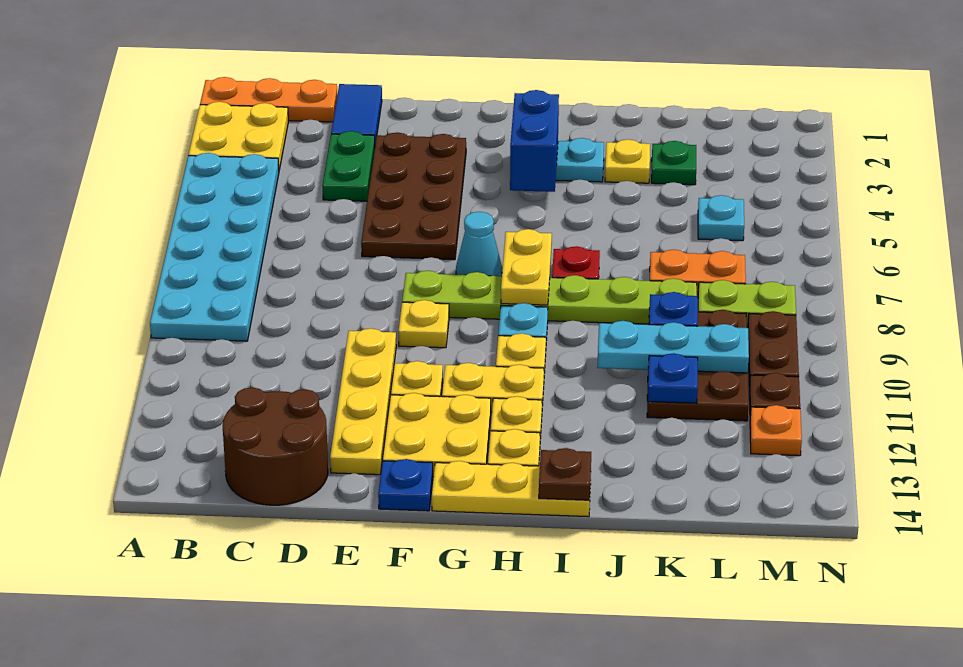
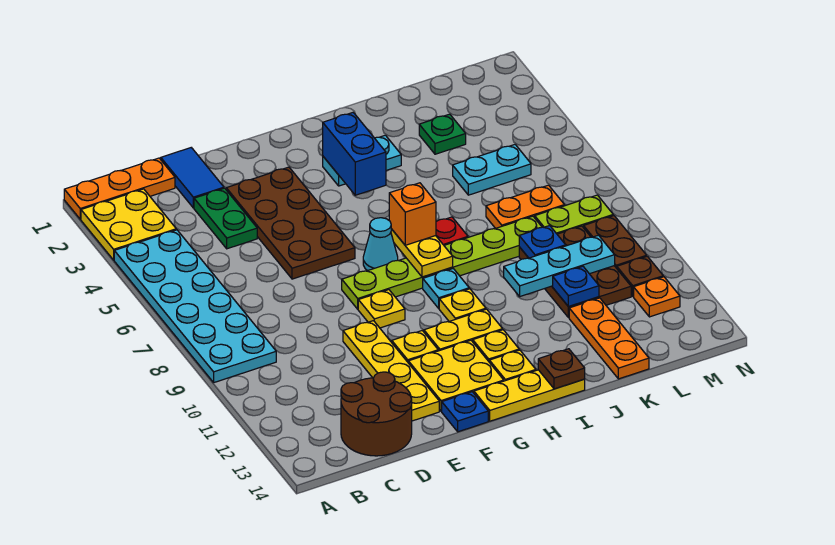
none -> orange brick H7 level 3
yellow plate J3 level 1 -> none
none -> orange plate K12:K14 level 1
cyan plate L5 level 1 -> cyan plate K5:L5 level 1

